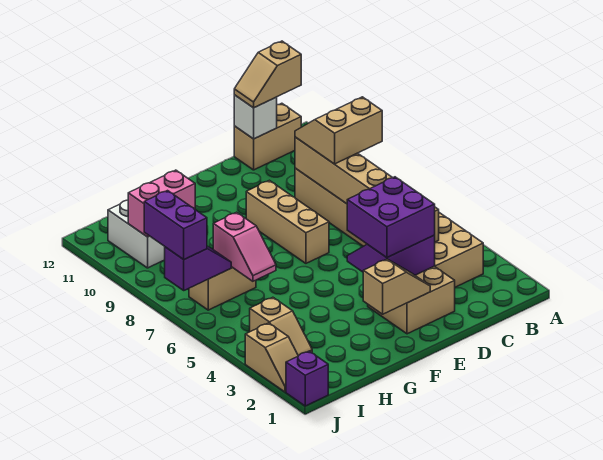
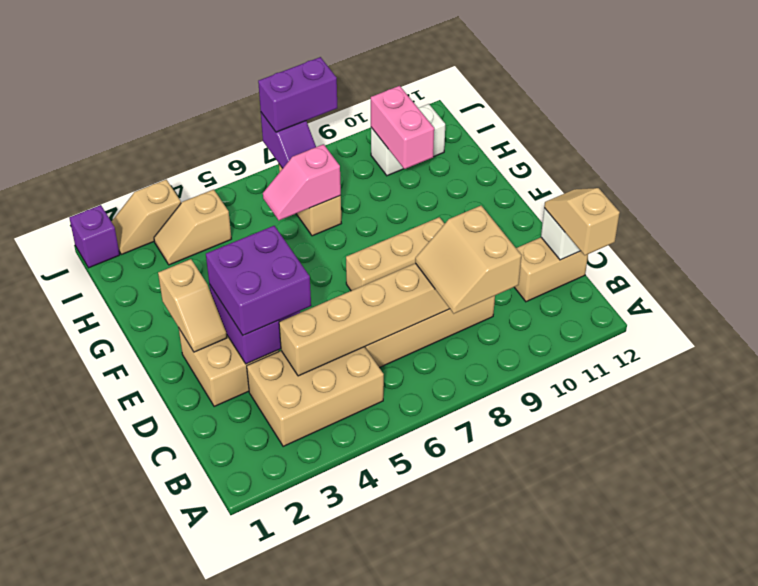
tan slope B8:C9 level 3 top 8 -> tan slope B8:C9 level 3 top 9
tan brick B12:C12 level 1 -> tan brick C11:C12 level 1

